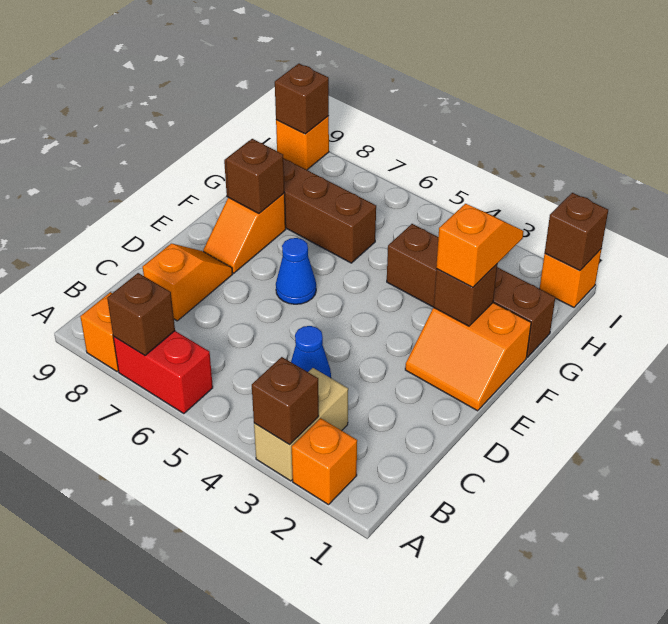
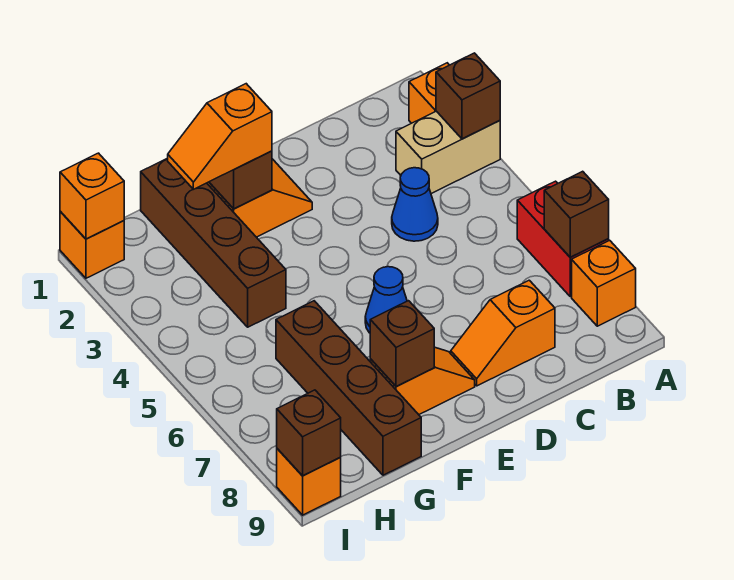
brown brick I1 level 2 -> orange brick I1 level 2

